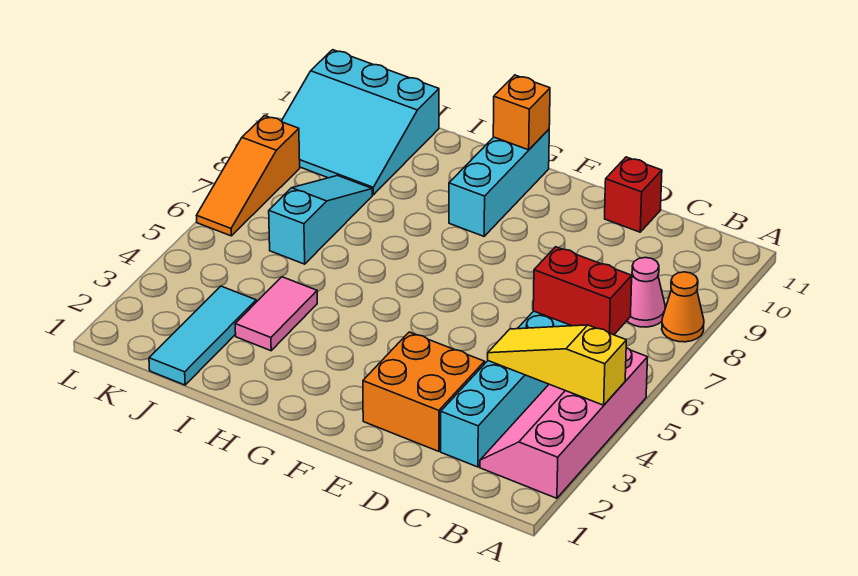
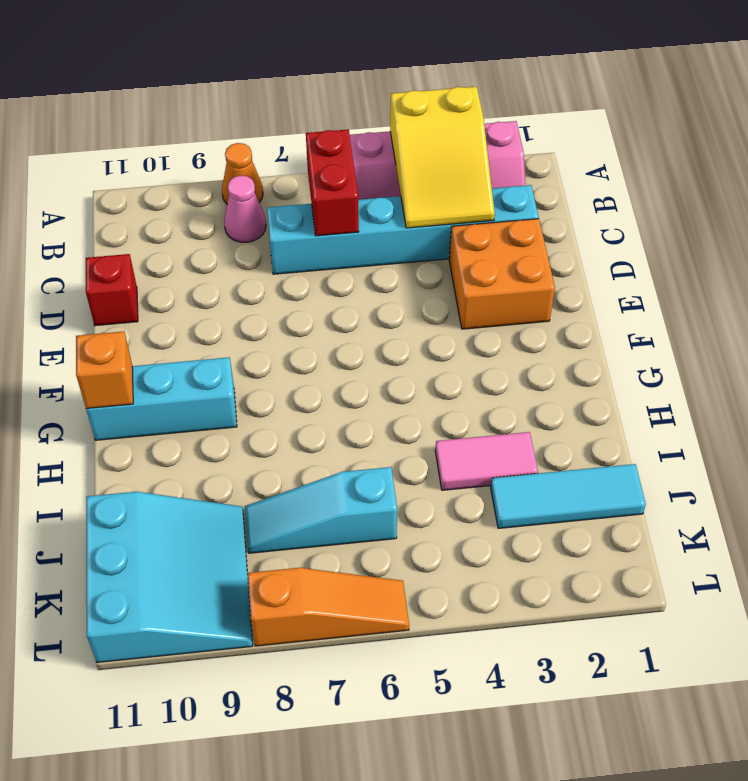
yellow slope A4:C4 level 2 top A -> yellow slope A3:C4 level 2 top A

